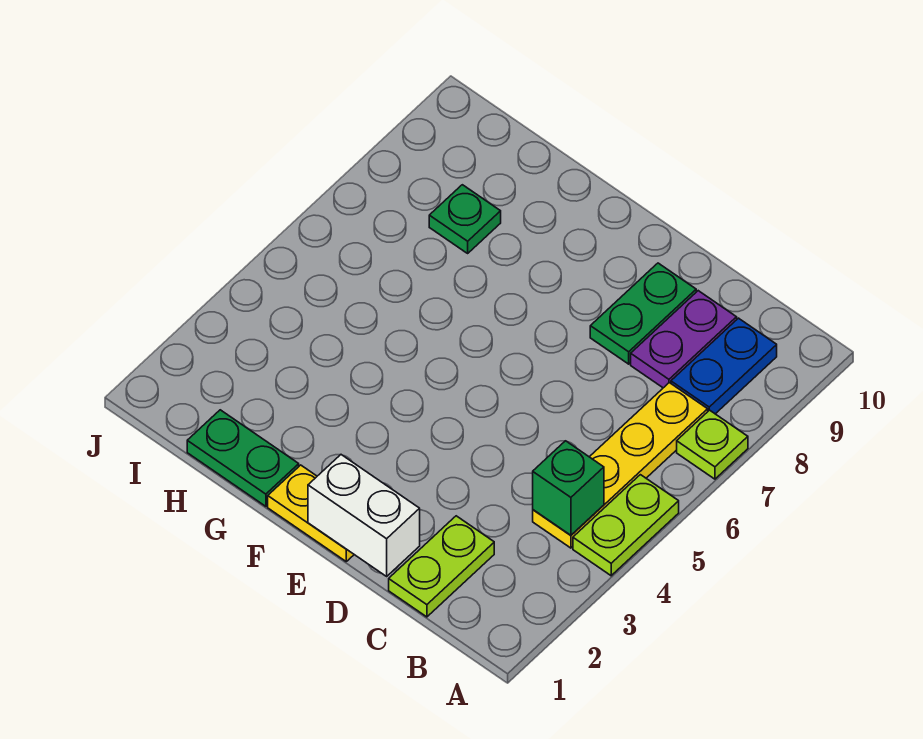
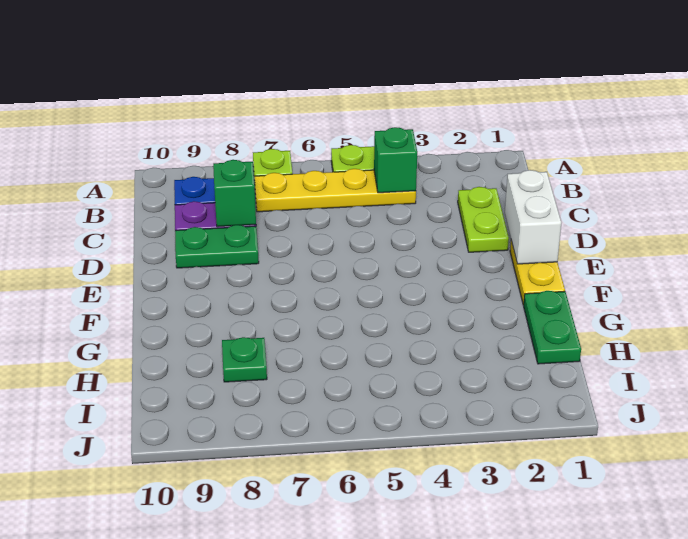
lime plate C1:C2 level 1 -> lime plate C2:D2 level 1
none -> green brick C8 level 2

